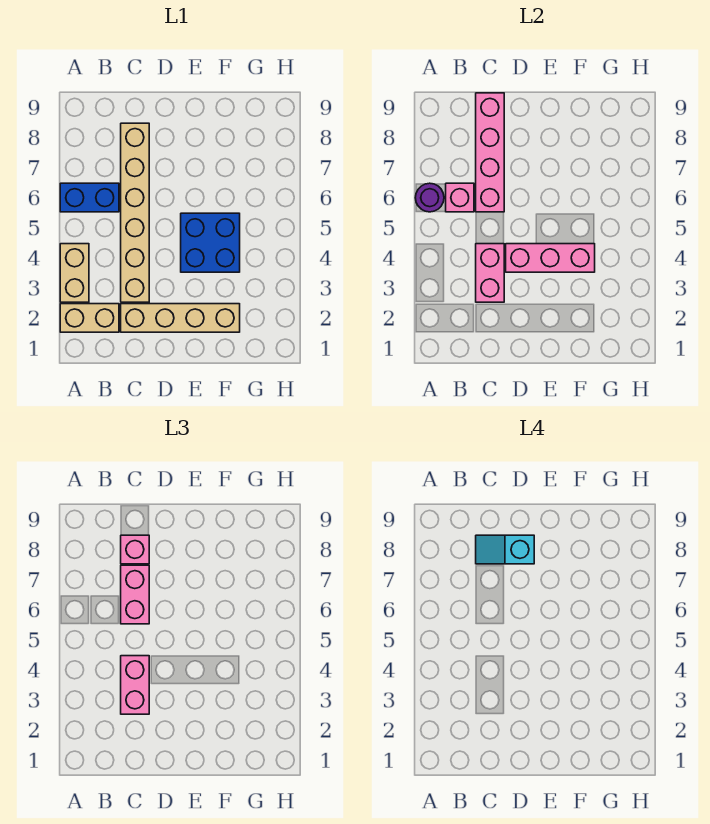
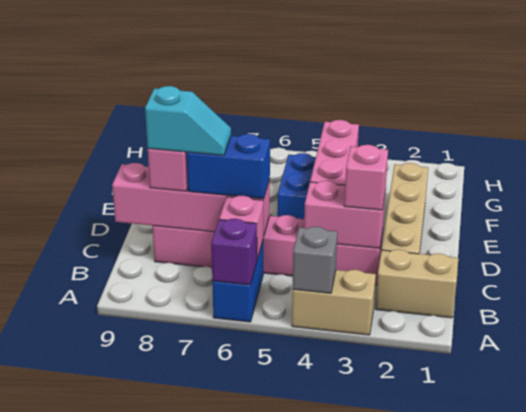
tan brick A2:B2 level 1 -> tan brick B1:B2 level 1
none -> grey brick A4 level 2
purple round brick A6 level 2 -> purple brick A6 level 2
tan brick C3:C8 level 1 -> pink brick C3:C8 level 1
pink brick C3:C4 level 3 -> pink brick C3 level 3
pink brick C6:C7 level 3 -> blue brick C6:C7 level 3
cyan slope C8:D8 level 4 top D -> cyan slope C7:C8 level 4 top 8

